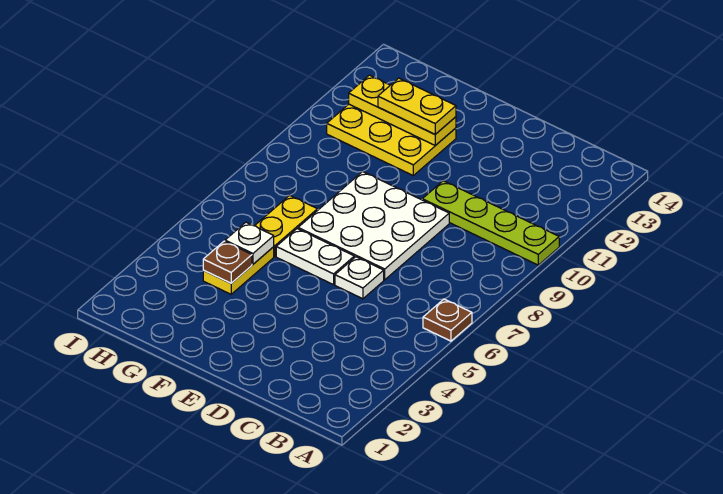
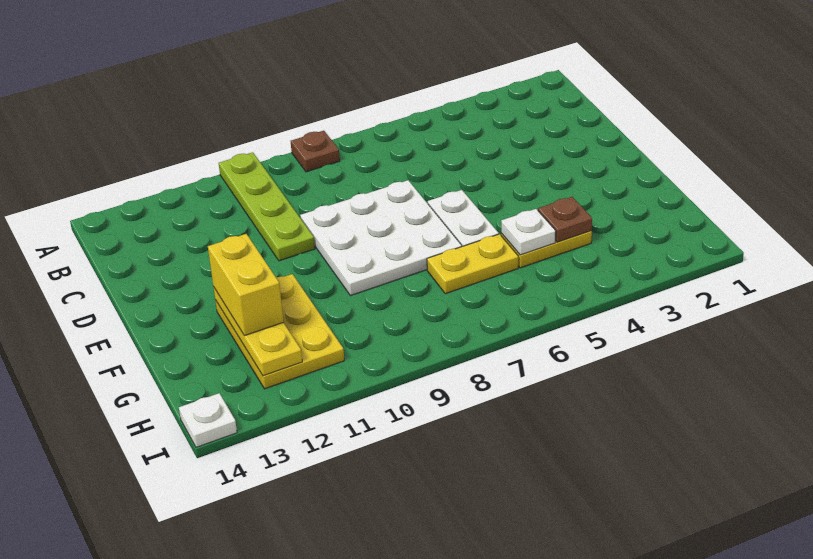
brown plate A6 level 1 -> brown plate A8 level 1
white plate D6 level 1 -> white plate I14 level 1
yellow plate F12:G12 level 3 -> yellow brick F12:G12 level 3

